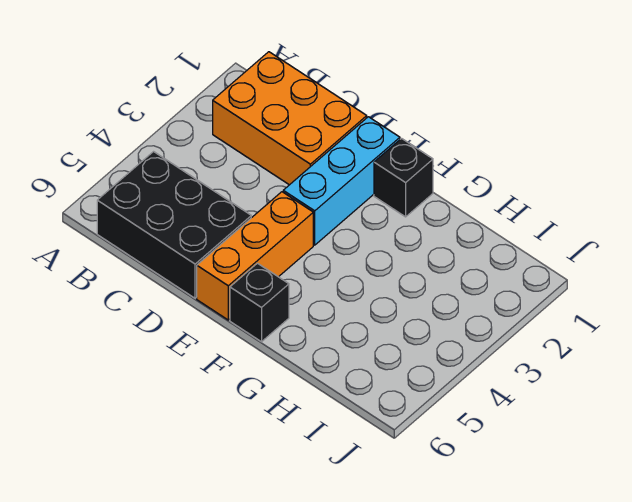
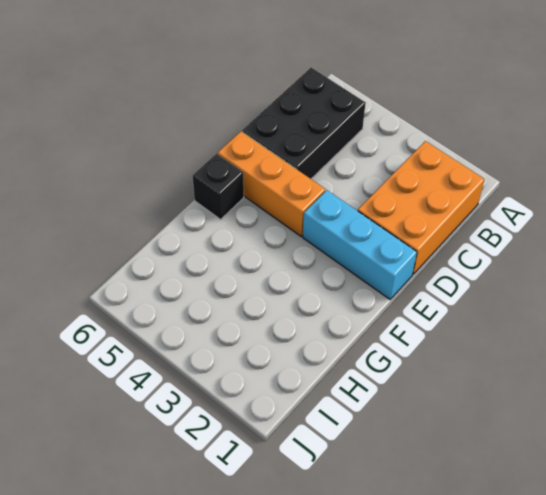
black brick F1 level 1 -> none

